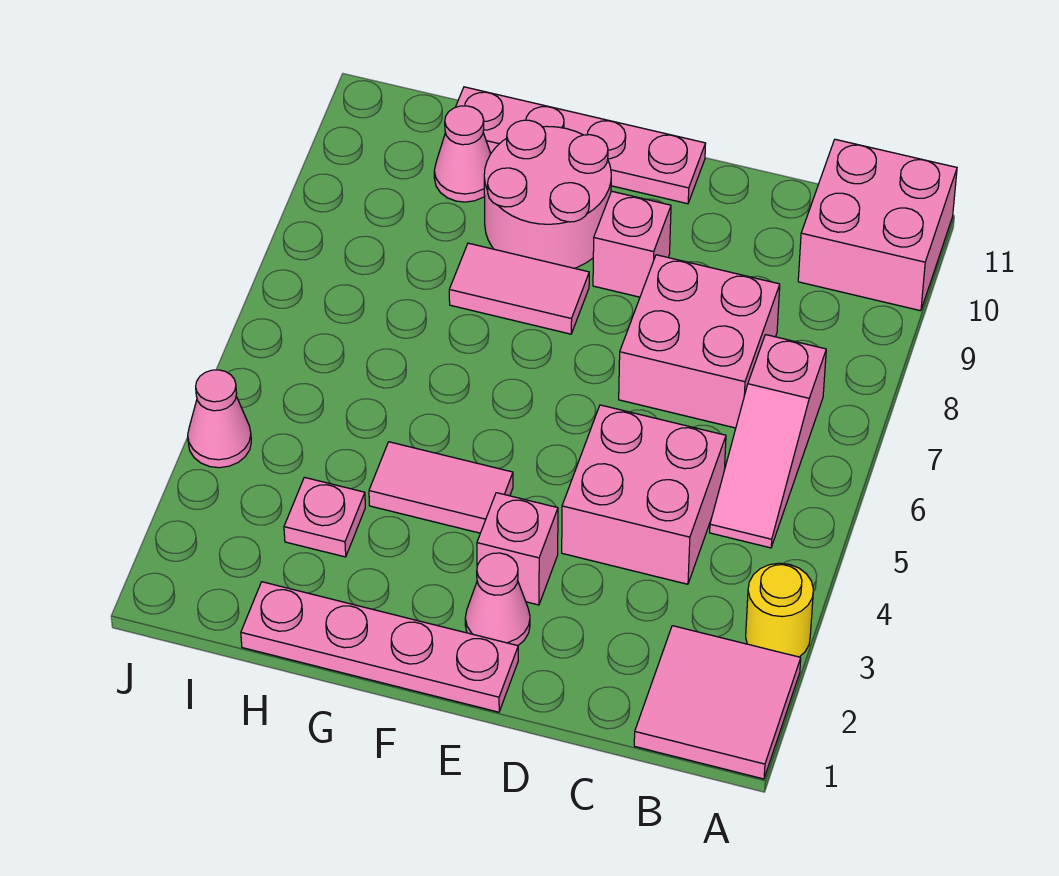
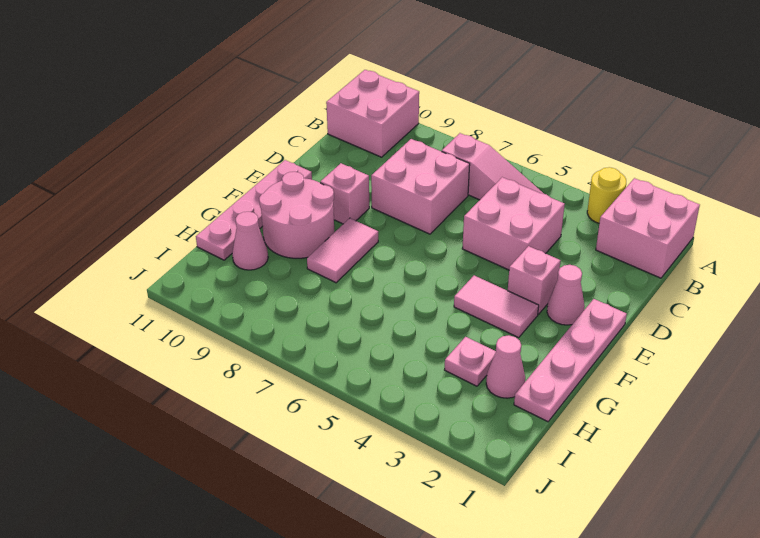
pink tile A1:B2 level 1 -> pink brick A1:B2 level 1
pink tile F4:G4 level 1 -> pink tile F3:F4 level 1
pink cone J4 level 1 -> pink cone H2 level 1

